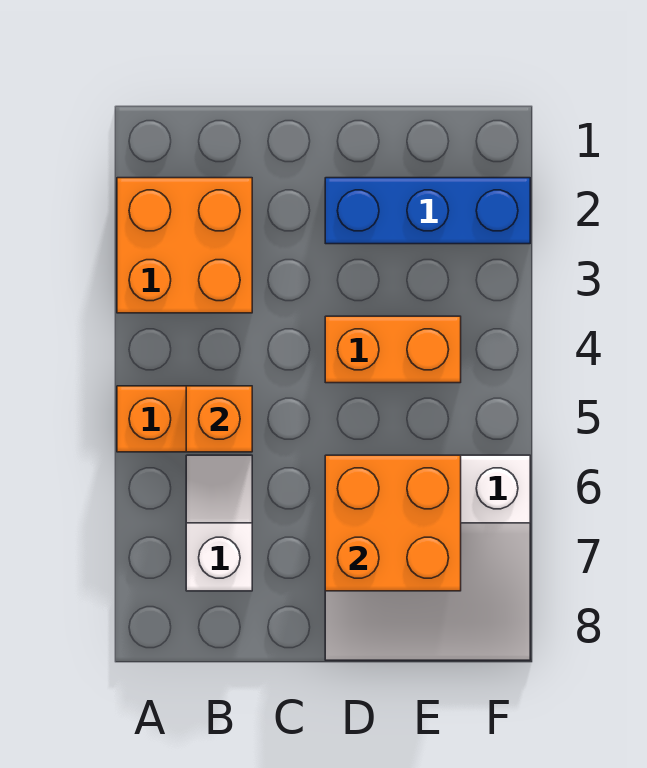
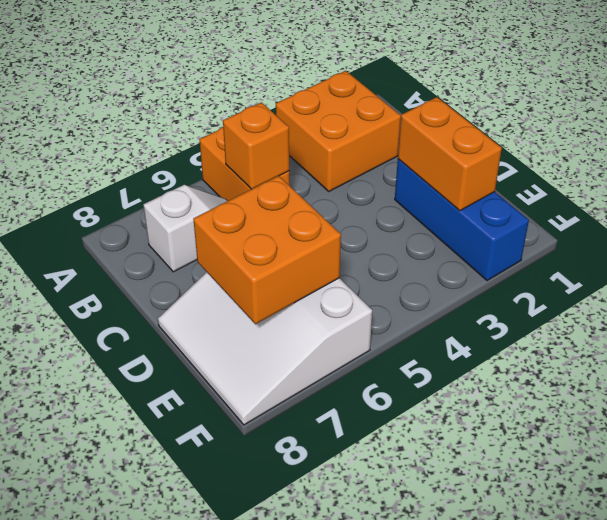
orange brick D4:E4 level 1 -> orange brick D2:E2 level 2

